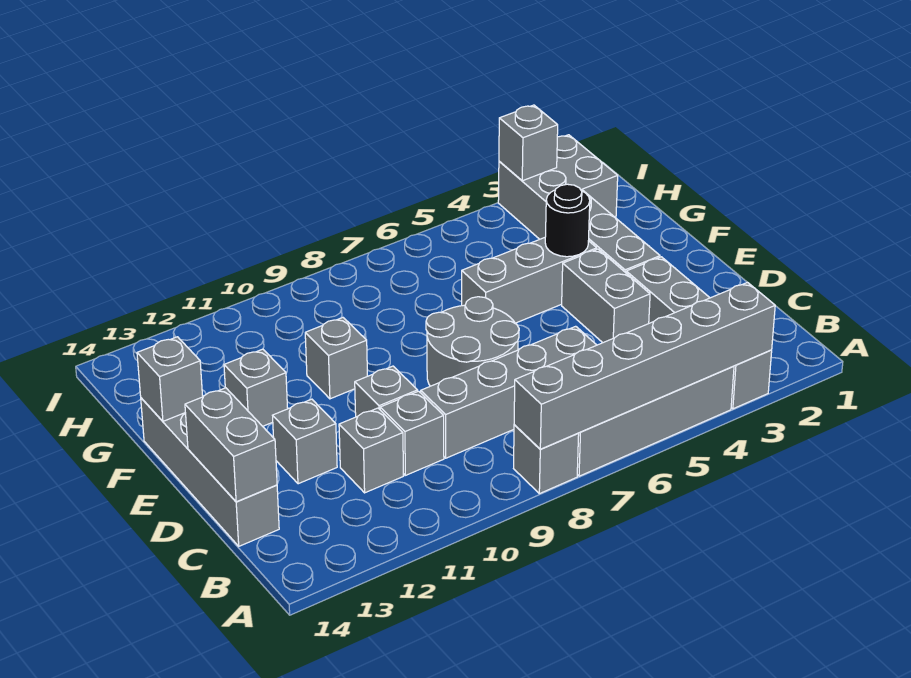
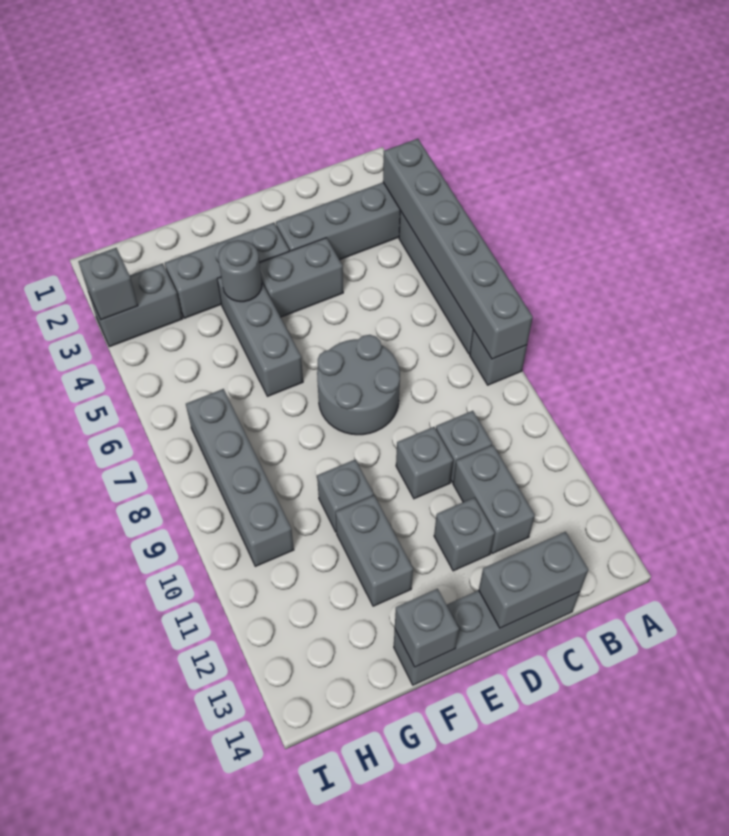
grey brick C6:C9 level 1 -> grey brick H7:H10 level 1
grey brick C11 level 1 -> grey brick C11:C12 level 1
black round brick F4 level 2 -> grey round brick F4 level 2
grey brick F12 level 1 -> grey brick F11:F12 level 1
grey brick H2:I3 level 1 -> grey brick H3:I3 level 1

